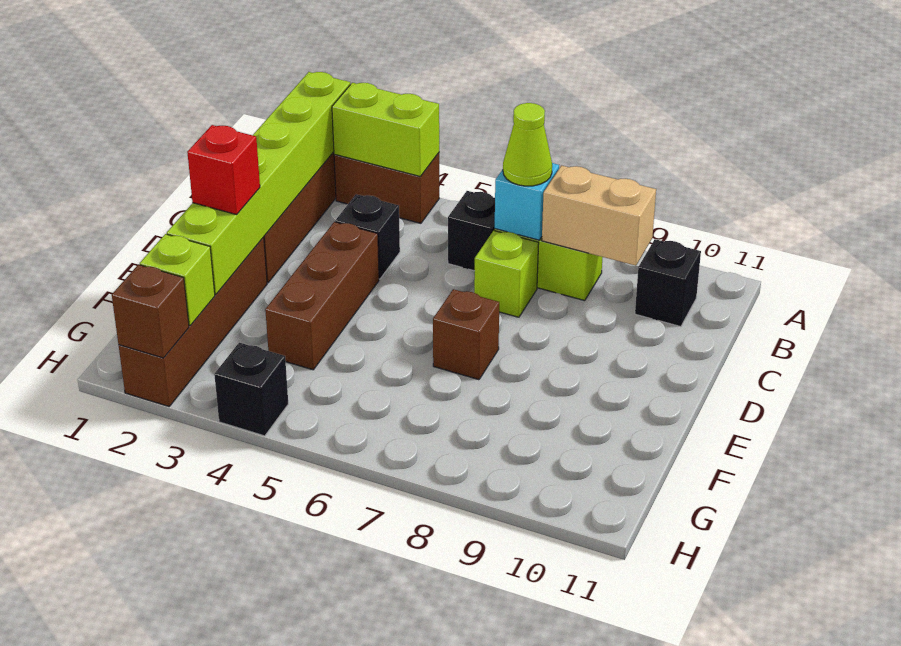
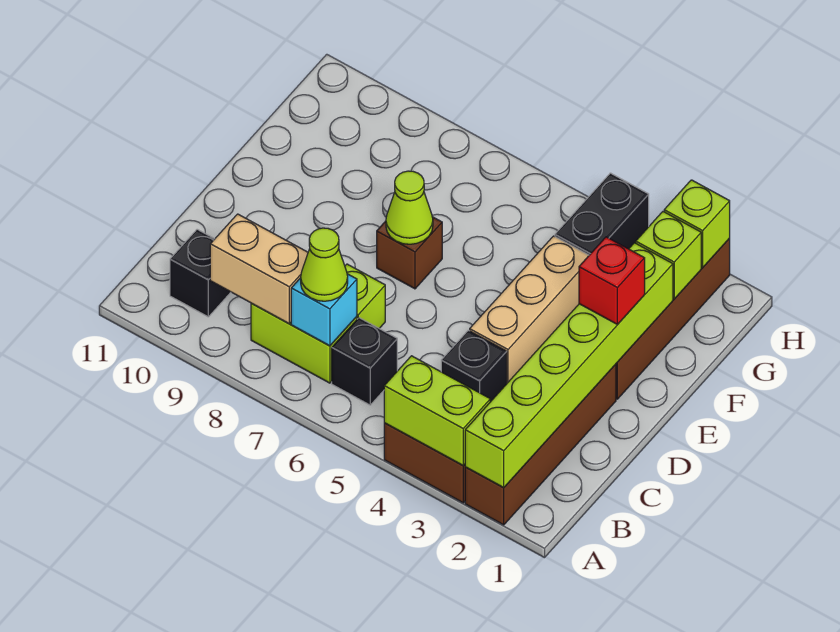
brown brick D4:F4 level 1 -> tan brick D4:F4 level 1
none -> lime cone E7 level 2
brown brick H2 level 2 -> lime brick H2 level 2
black brick H4 level 1 -> black brick G4:H4 level 1

